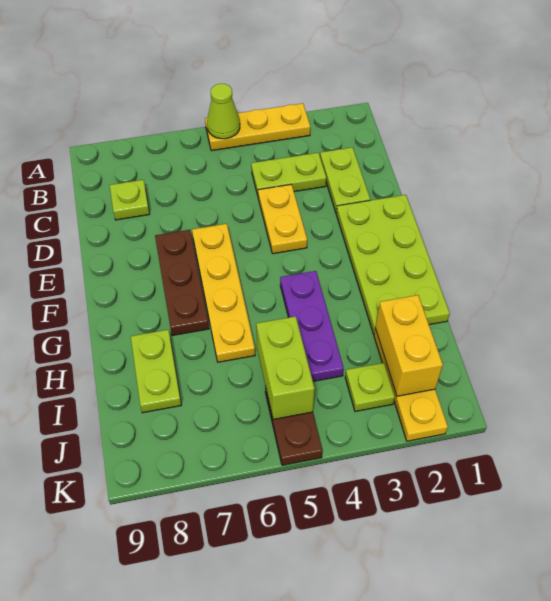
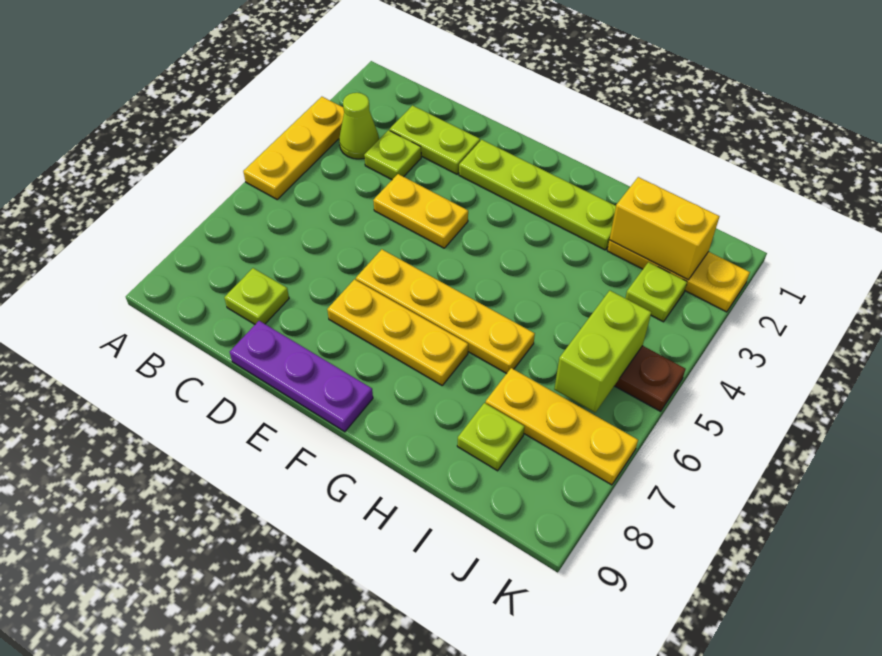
lime cone A5 level 2 -> lime cone B3 level 1
lime plate C3:C4 level 1 -> lime plate C3 level 1
lime plate E1:H2 level 1 -> lime plate E2:H2 level 1
brown plate E7:G7 level 1 -> yellow plate E7:G7 level 1
purple plate G4:I4 level 1 -> purple plate D9:F9 level 1
lime plate H8:I8 level 1 -> lime plate I8 level 1
lime brick I5:J5 level 2 -> lime brick J5:J6 level 2
none -> yellow plate I7:K7 level 1

